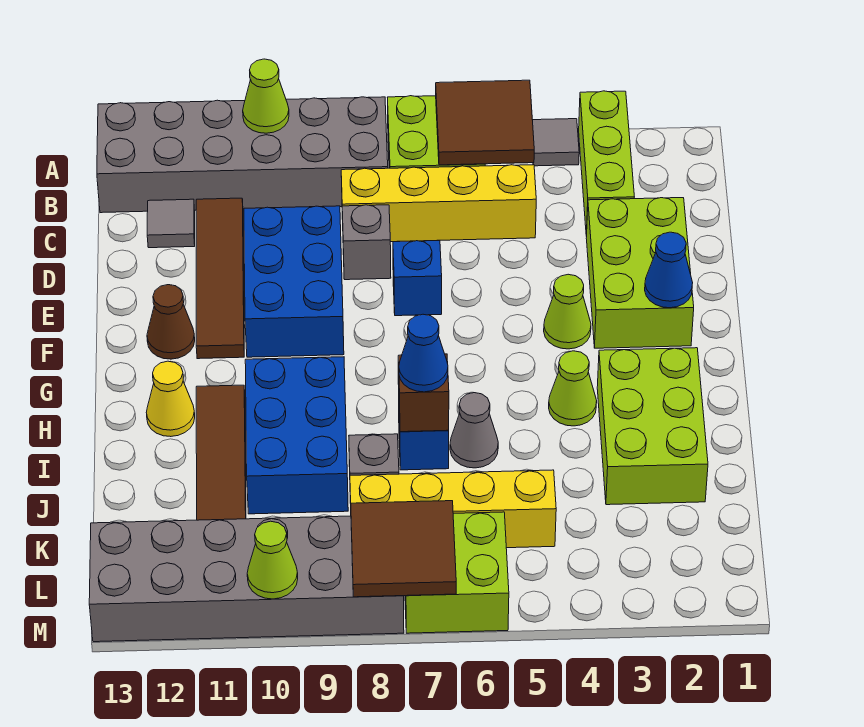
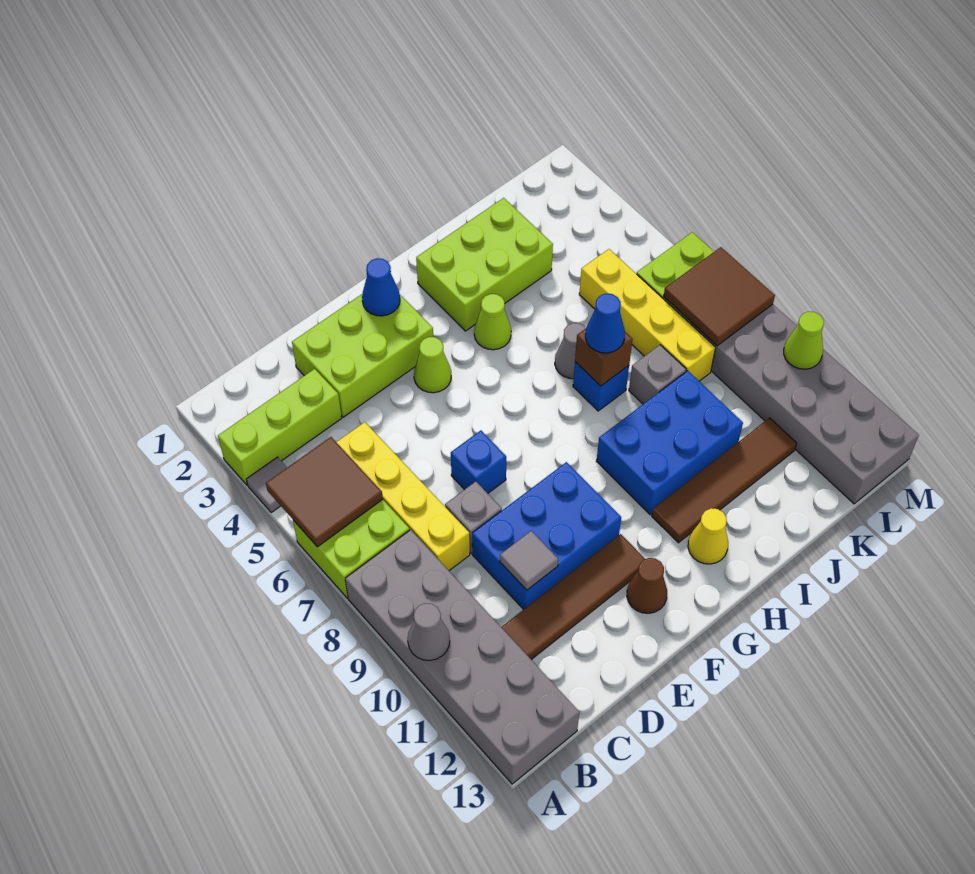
lime cone A10 level 2 -> grey cone A10 level 2
grey tile C12 level 1 -> grey tile D10 level 2

